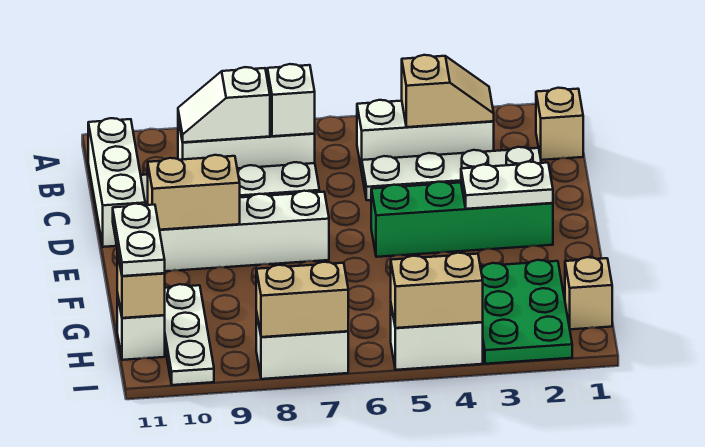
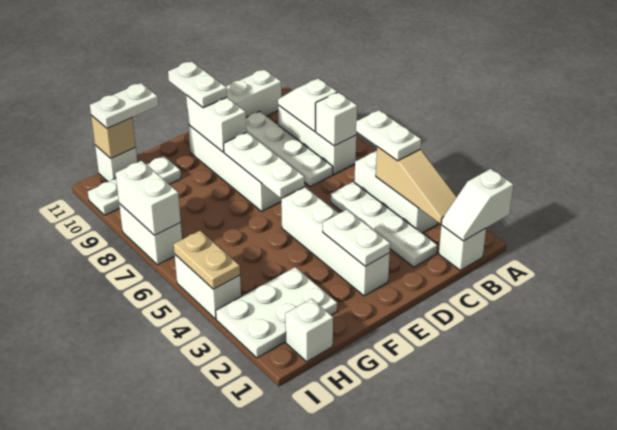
none -> white slope A1:B1 level 2 top A
tan brick B1 level 1 -> white brick B1 level 1
tan slope B3:B4 level 2 top 4 -> tan slope B2:B4 level 2 top 4
none -> white plate B4:B5 level 3
green brick E2:E5 level 1 -> white brick E2:E5 level 1
none -> white plate E6:E8 level 2
tan brick E9:E10 level 2 -> white brick E9:E10 level 2
none -> white plate E10:E11 level 3
green plate G2:I3 level 1 -> white plate G2:I3 level 1
tan brick H1 level 1 -> white brick H1 level 1
tan brick I4:I5 level 2 -> tan plate I4:I5 level 2
tan brick I7:I8 level 2 -> white brick I7:I8 level 2

